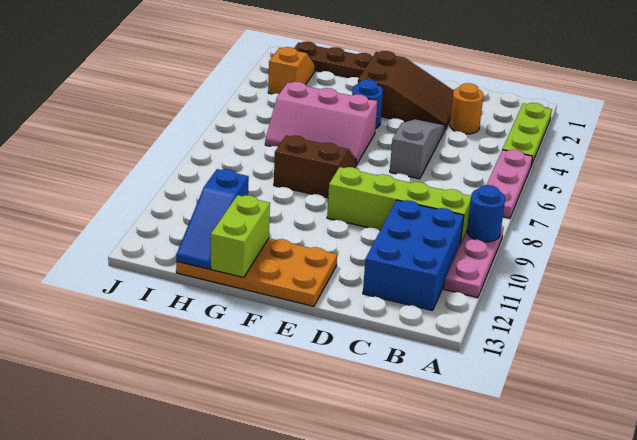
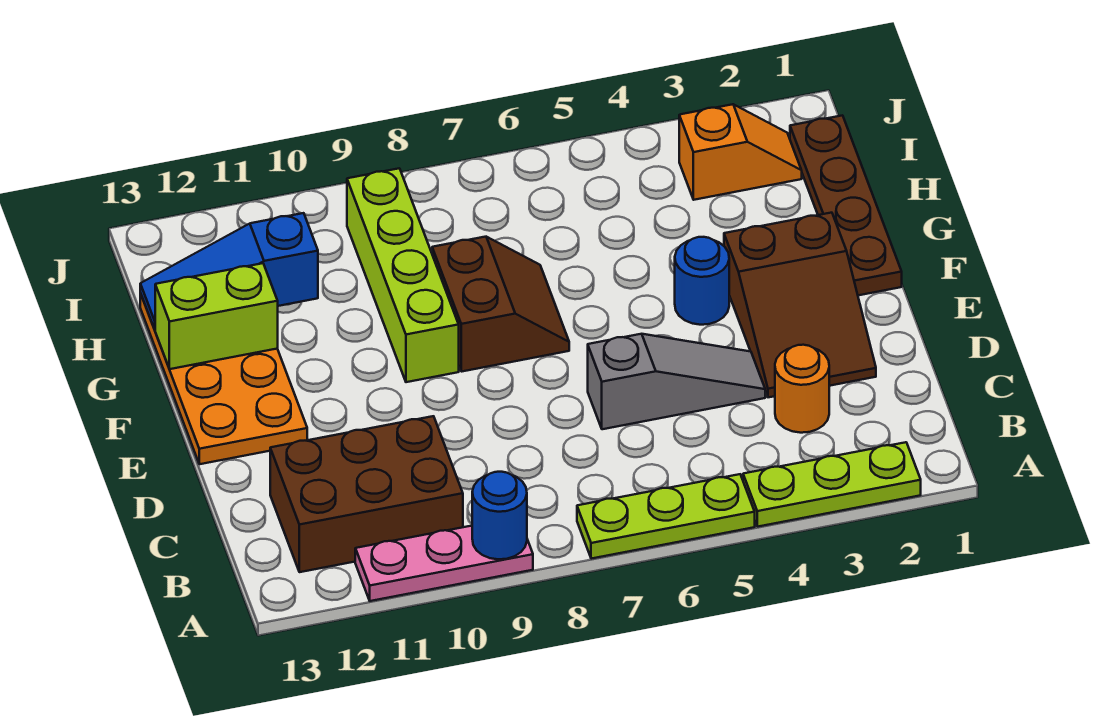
pink plate A5:A7 level 1 -> lime plate A5:A7 level 1
lime brick B9:E9 level 1 -> lime brick F9:I9 level 1
blue brick B10:C12 level 1 -> brown brick B10:C12 level 1
pink slope F5:H6 level 1 top 5 -> none

